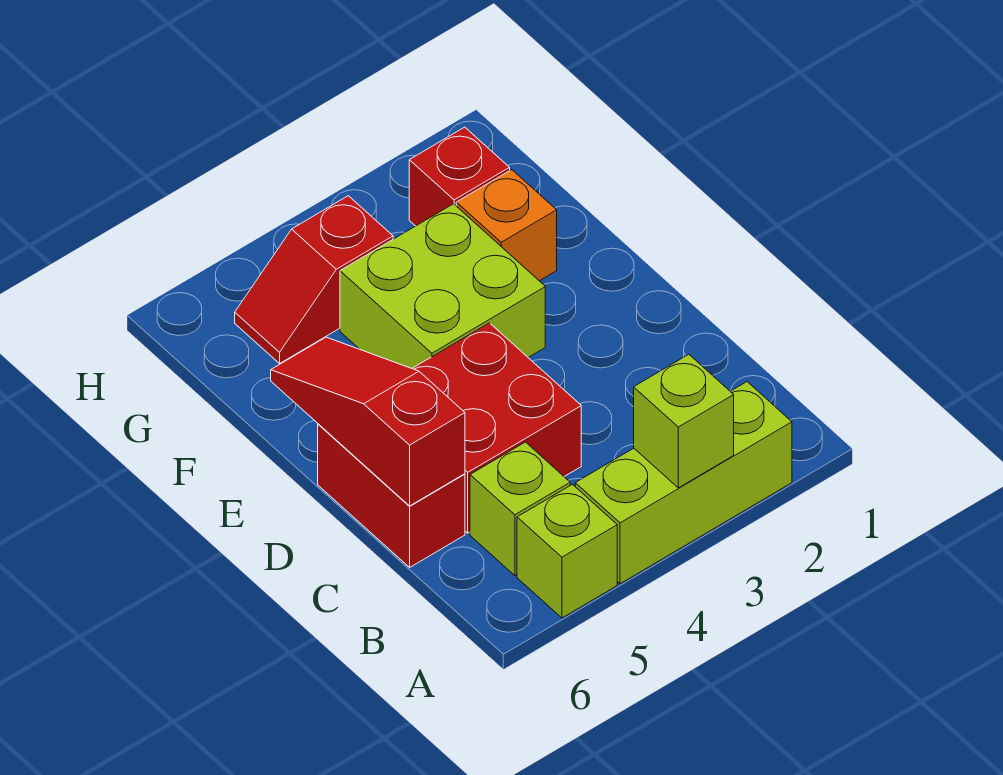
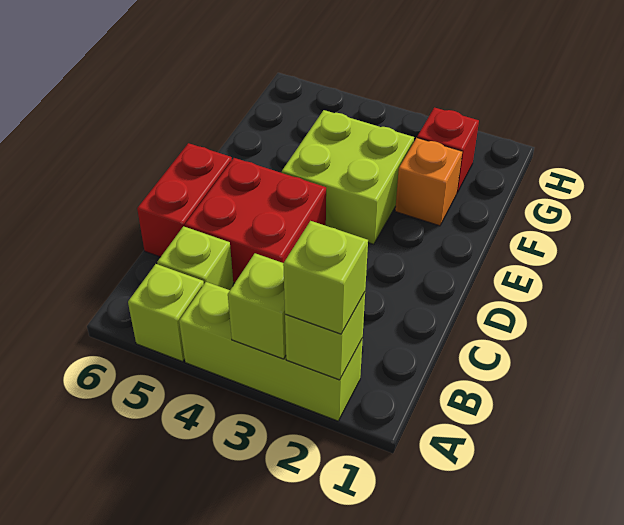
none -> lime brick A2 level 2
none -> lime brick A2 level 3
red slope C6:E6 level 2 top C -> none
red slope G4:G5 level 1 top 4 -> none

